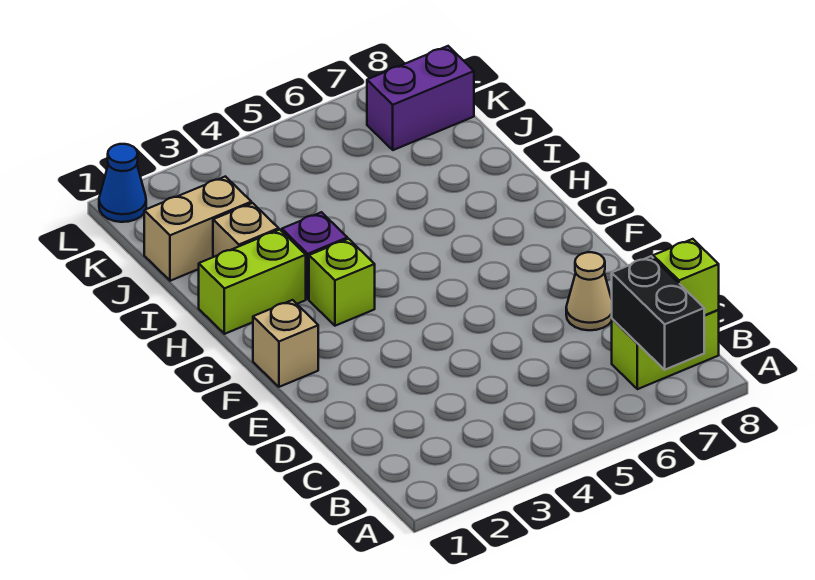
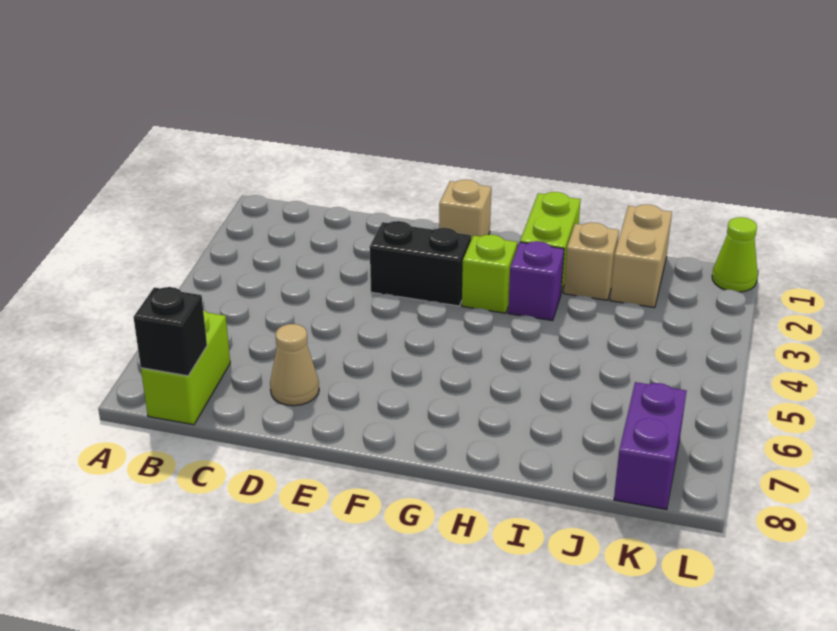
black brick A7:B7 level 2 -> black brick E3:F3 level 1
lime brick B8 level 2 -> black brick B8 level 2
blue cone L1 level 1 -> lime cone L1 level 1

